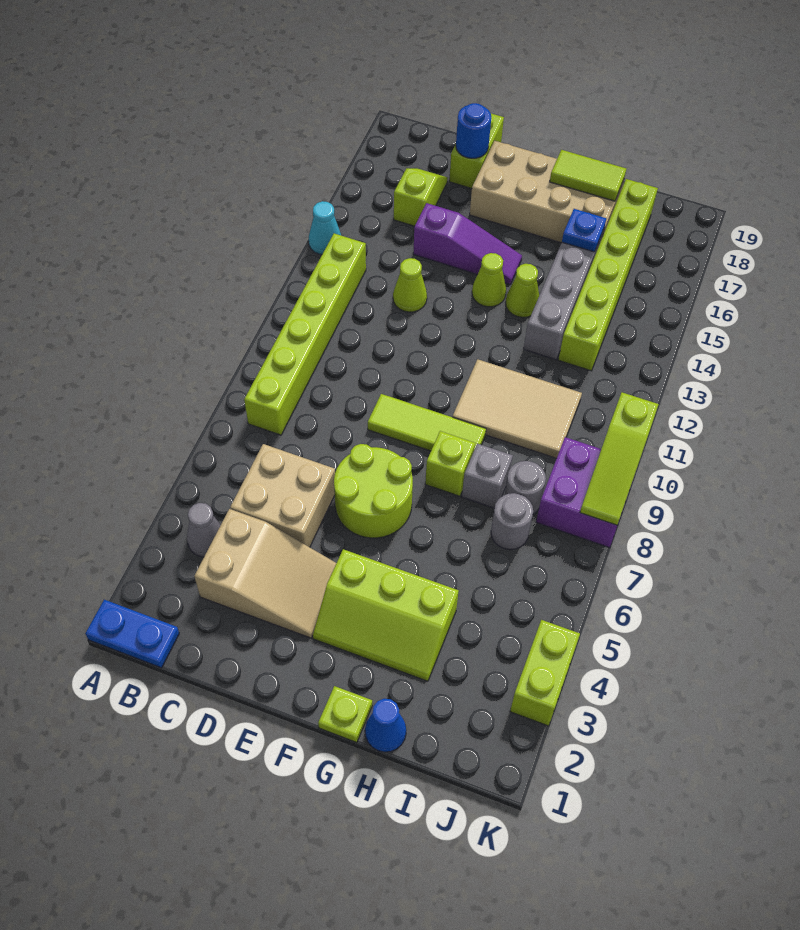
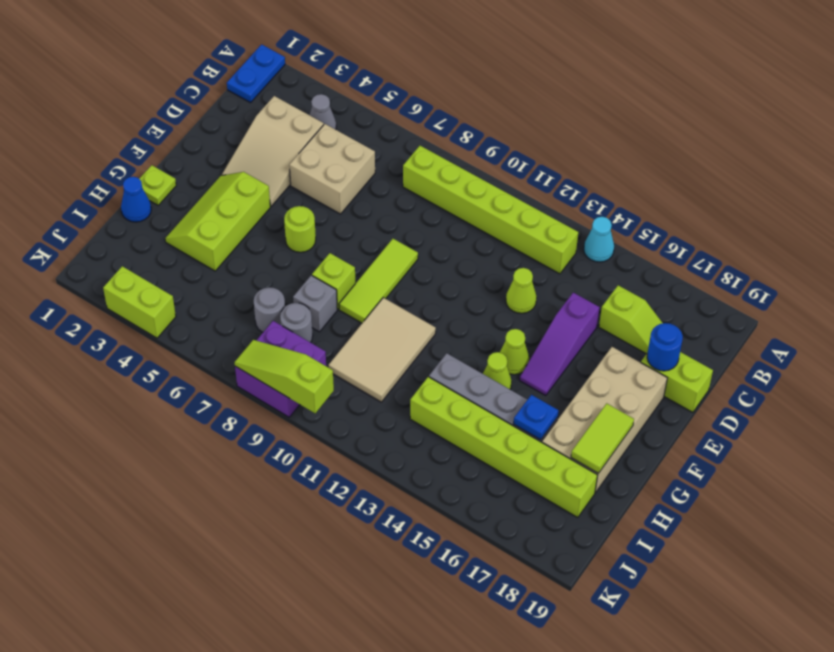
lime round brick E6:F7 level 1 -> lime round brick F6 level 1

